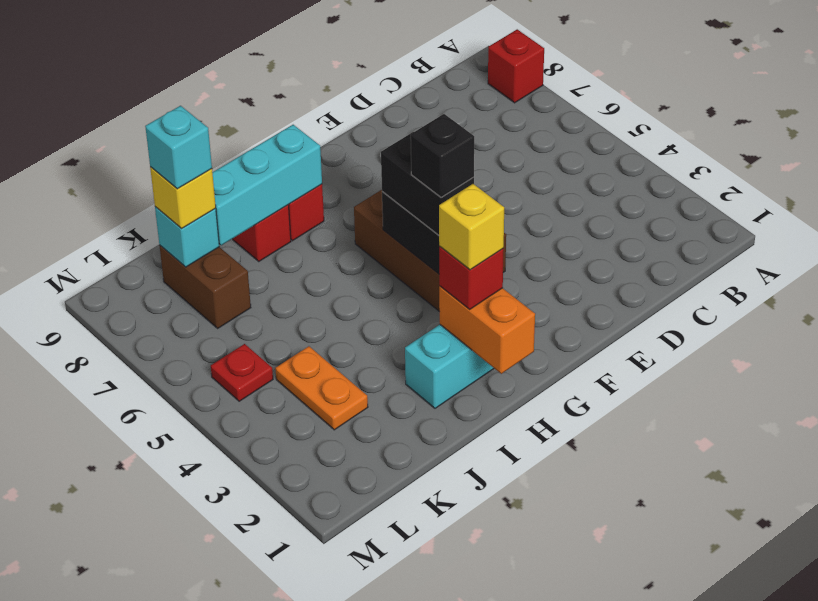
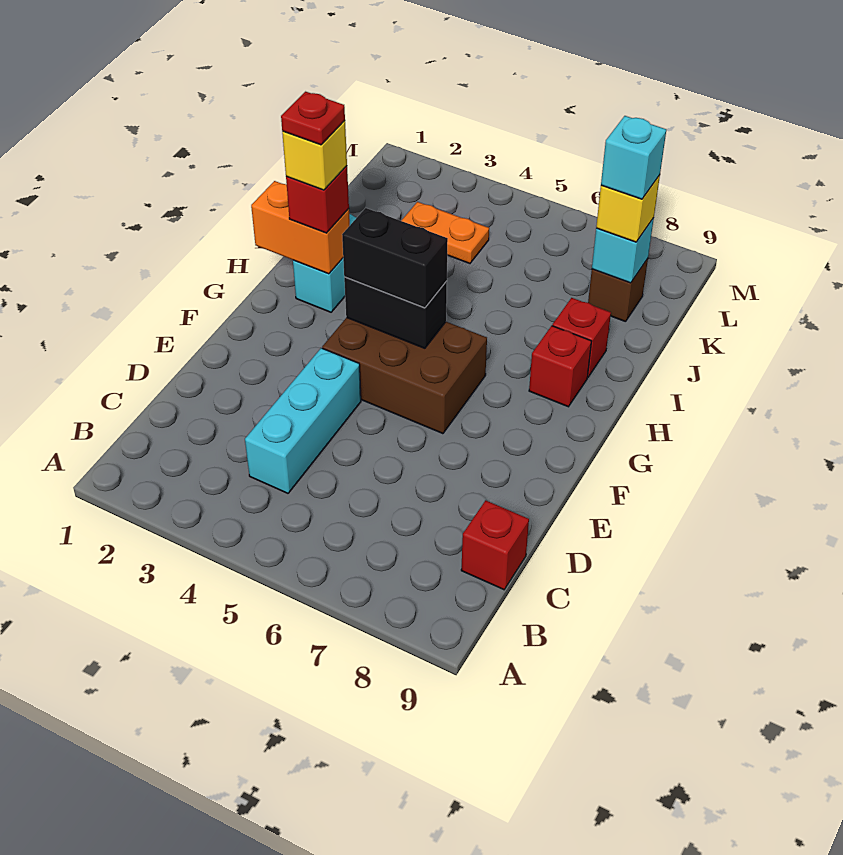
red brick A8 level 1 -> red brick C9 level 1
black brick G4 level 4 -> none
cyan brick H8:J8 level 2 -> cyan brick C4:E4 level 1
brown brick K7:K8 level 1 -> brown brick K8 level 1
red plate L5 level 1 -> red plate H2 level 5

